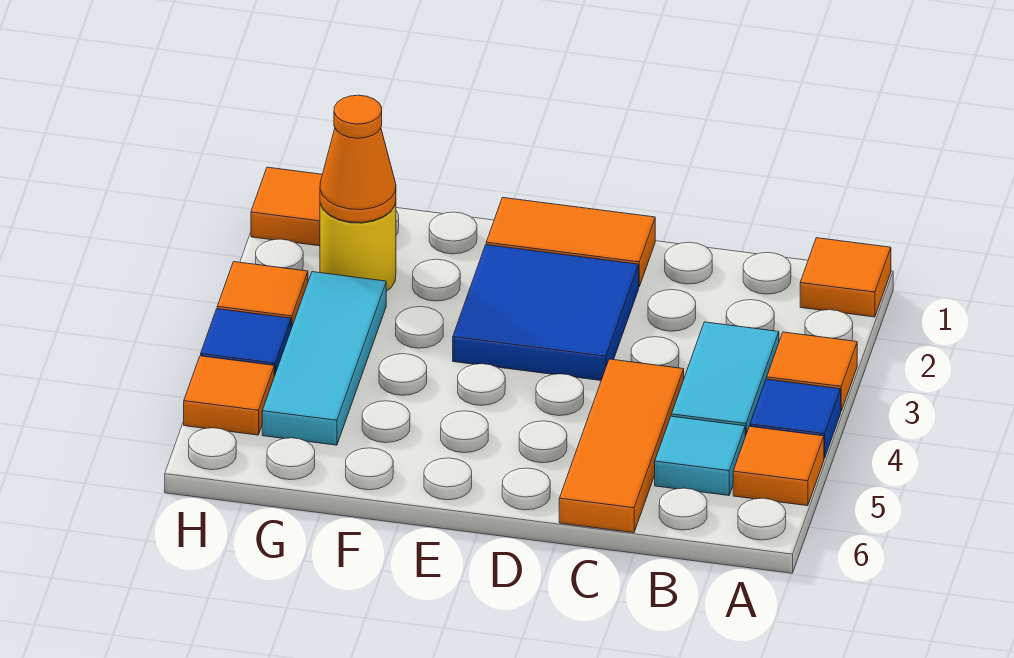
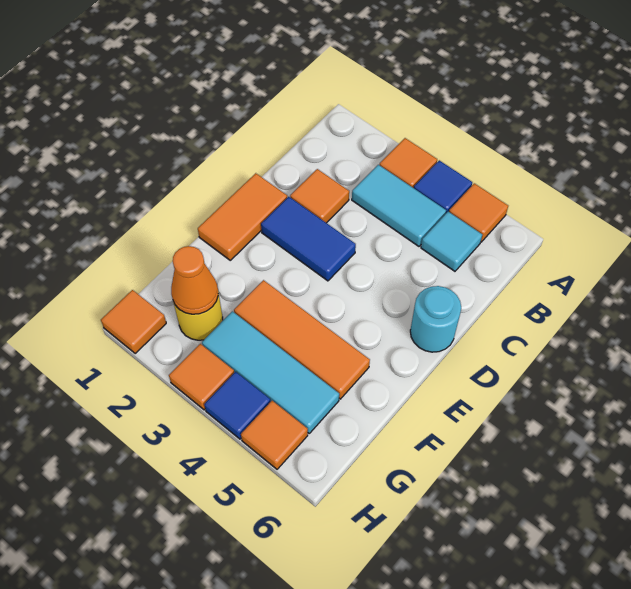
orange tile A1 level 1 -> orange tile C2 level 1
orange tile C4:C6 level 1 -> orange tile F3:F5 level 1
blue tile D2:E3 level 1 -> blue tile D2:D3 level 1
none -> cyan round brick D6 level 1

